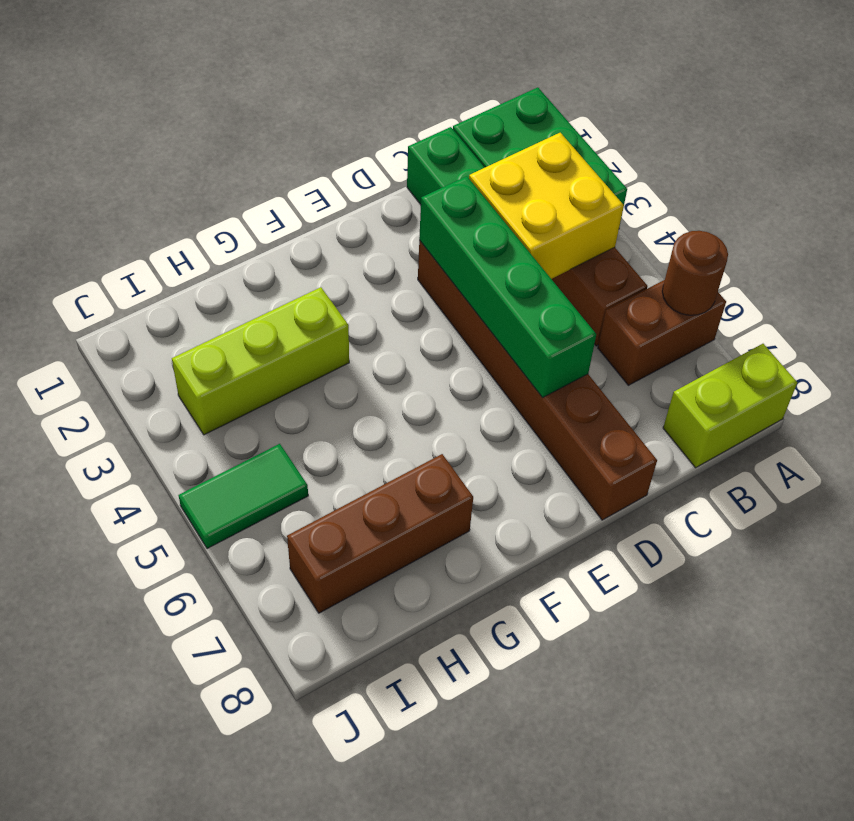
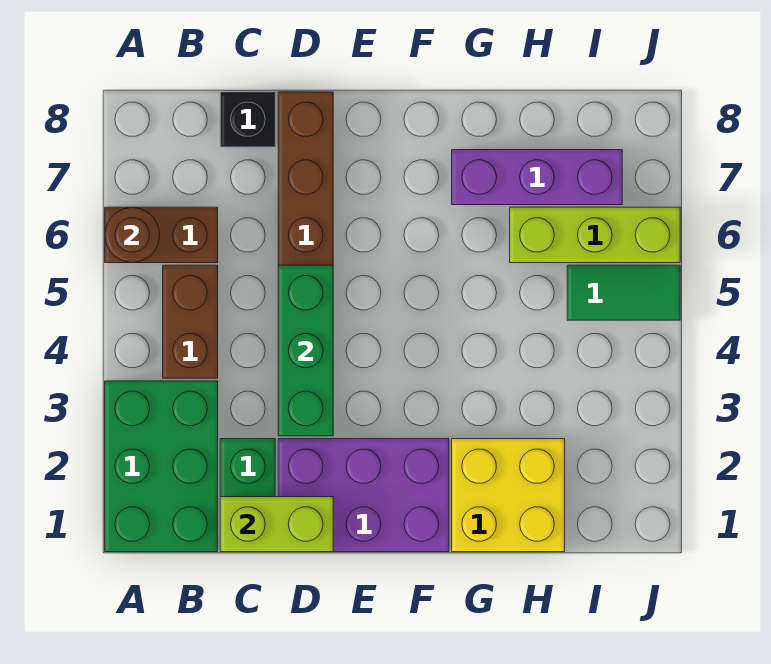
lime brick A8:B8 level 1 -> lime brick C1:D1 level 2
yellow brick B3:C4 level 2 -> yellow brick G1:H2 level 1
none -> black brick C8 level 1
none -> purple brick D1:F2 level 1
green brick D3:D6 level 2 -> green brick D3:D5 level 2
lime brick G3:I3 level 1 -> lime brick H6:J6 level 1
brown brick G7:I7 level 1 -> purple brick G7:I7 level 1

